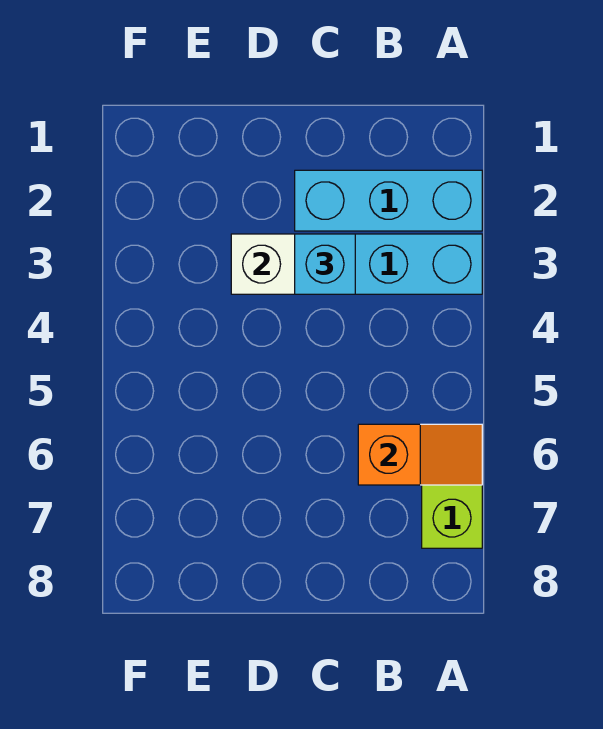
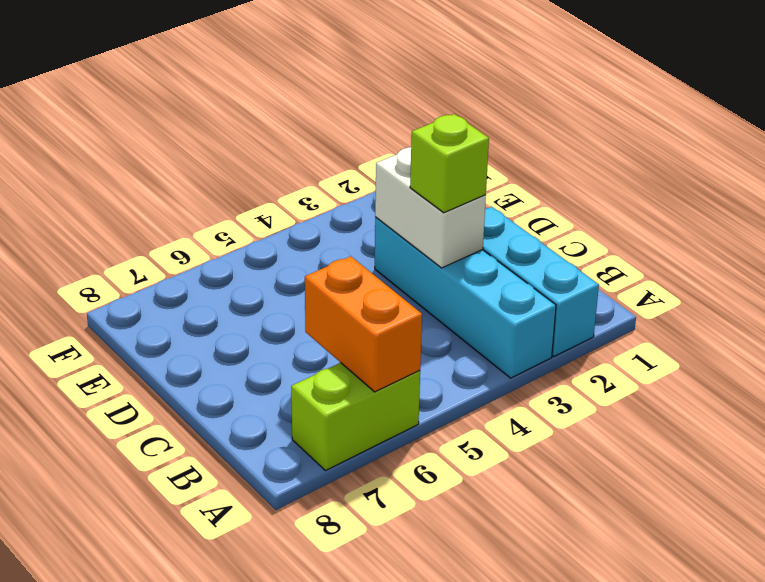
orange slope A6:B6 level 2 top B -> orange brick A6:B6 level 2
cyan brick C3 level 3 -> lime brick C3 level 3

